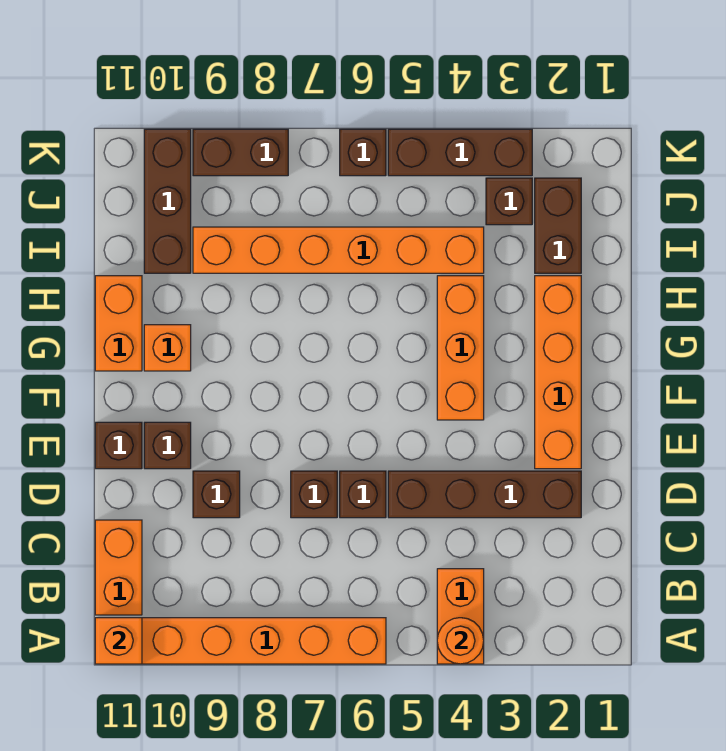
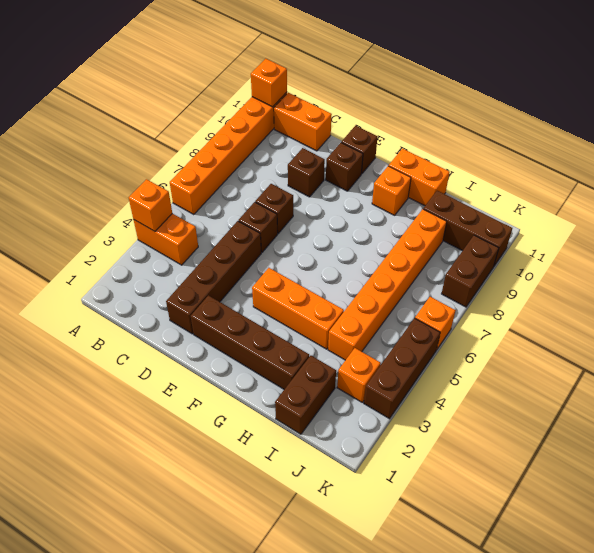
orange round brick A4 level 2 -> orange brick A4 level 2
orange brick E2:H2 level 1 -> brown brick E2:H2 level 1
brown brick I2:J2 level 1 -> brown brick I1:I2 level 1
brown brick J3 level 1 -> orange brick J3 level 1
brown brick K6 level 1 -> orange brick K6 level 1

